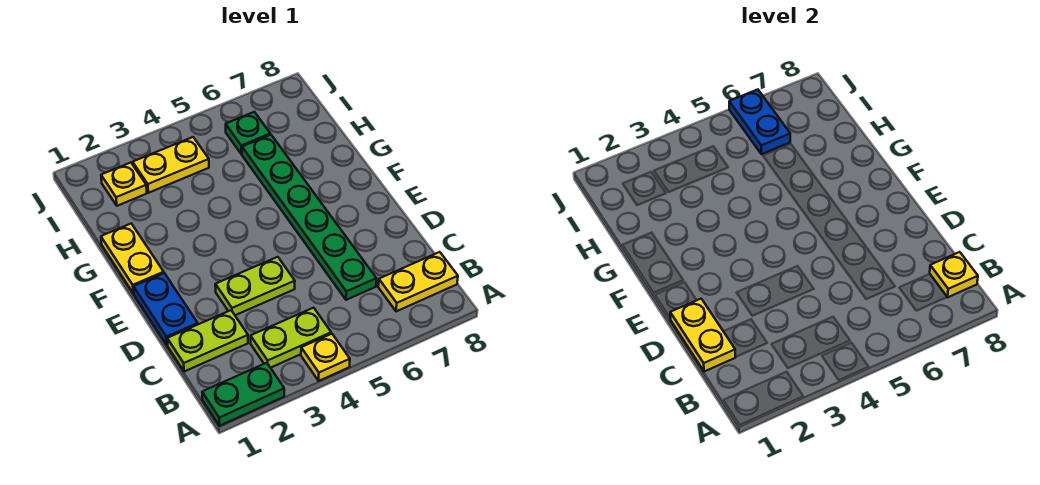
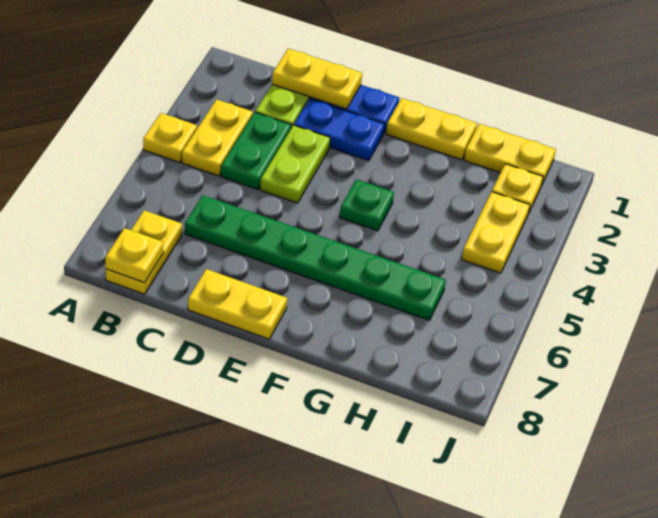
green plate A1:A2 level 1 -> green plate C3:C4 level 1
lime plate B3:B4 level 1 -> yellow plate B3:B4 level 1
none -> yellow plate D8:E8 level 1
none -> yellow plate H1:I1 level 1
green plate I6 level 1 -> green plate F4 level 1
blue plate I6:J6 level 2 -> blue plate D2:E2 level 1

